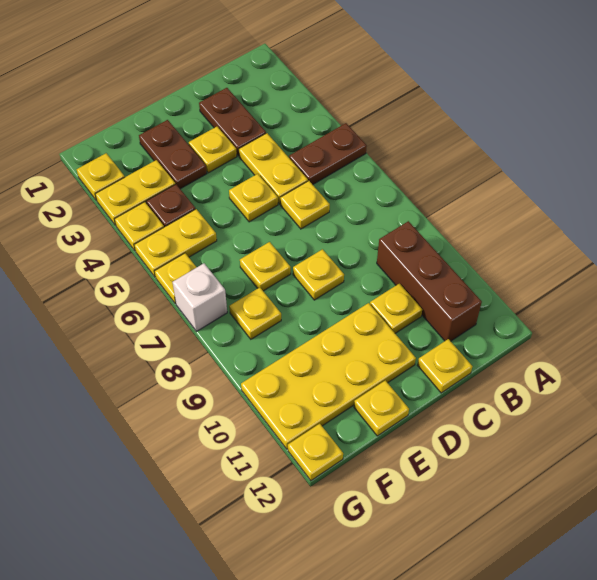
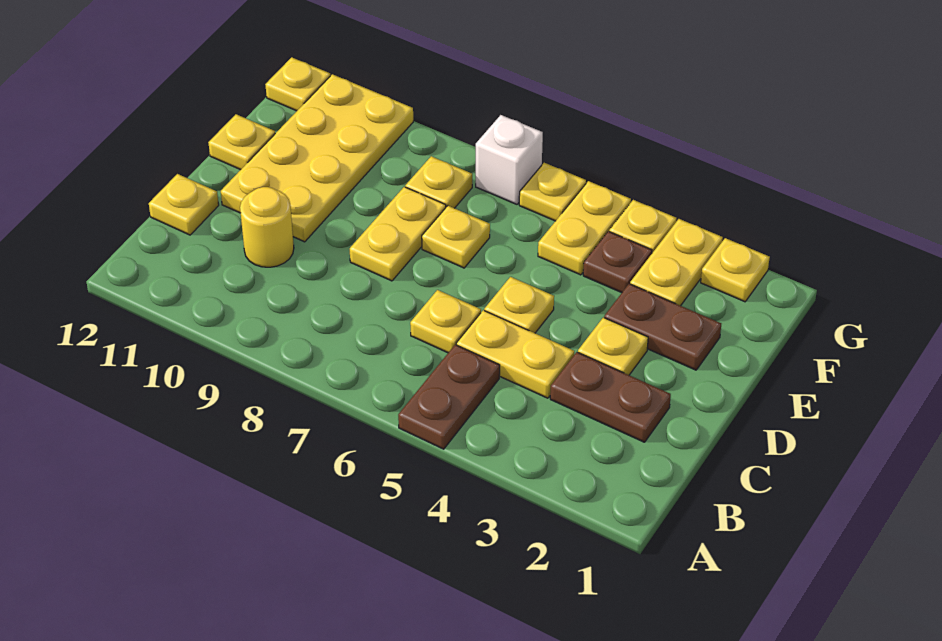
brown brick B9:B11 level 1 -> none
yellow plate C10 level 1 -> yellow round brick C10 level 1
yellow plate D8 level 1 -> yellow plate D8:E8 level 1

